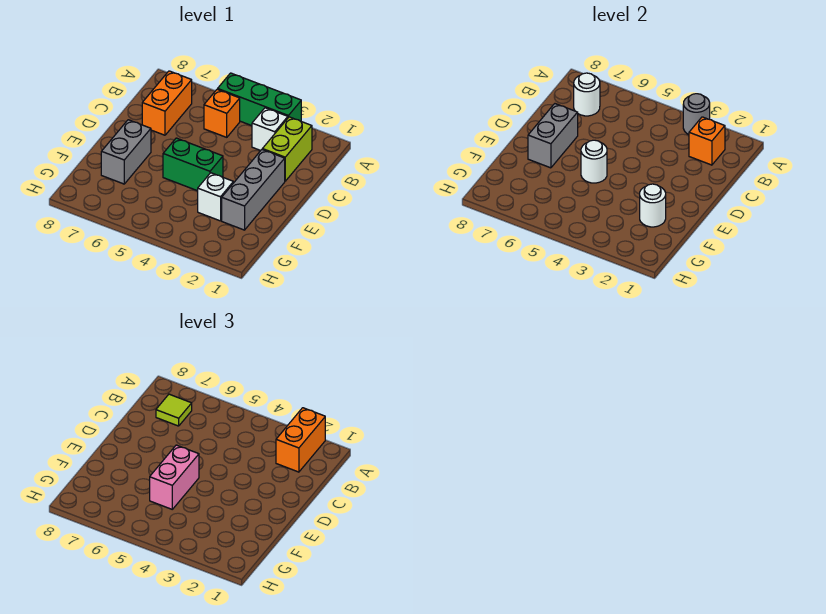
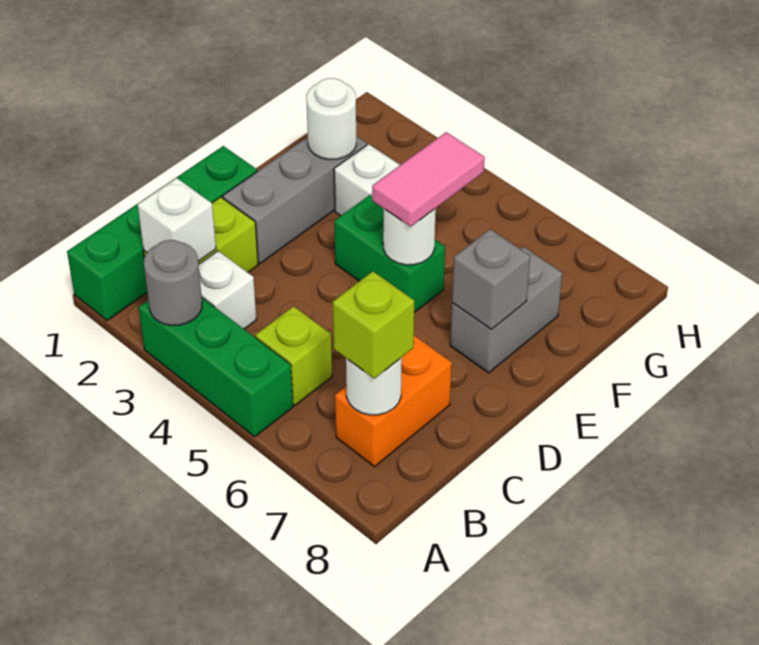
none -> green brick A1:D1 level 1
orange brick A2:B2 level 3 -> none
orange brick B2 level 2 -> white brick B2 level 2
orange brick B5 level 1 -> lime brick B5 level 1
lime tile B7 level 3 -> lime brick B7 level 3
grey brick D7:E7 level 2 -> grey brick E7 level 2
pink brick E5:F5 level 3 -> pink tile E5:F5 level 3

